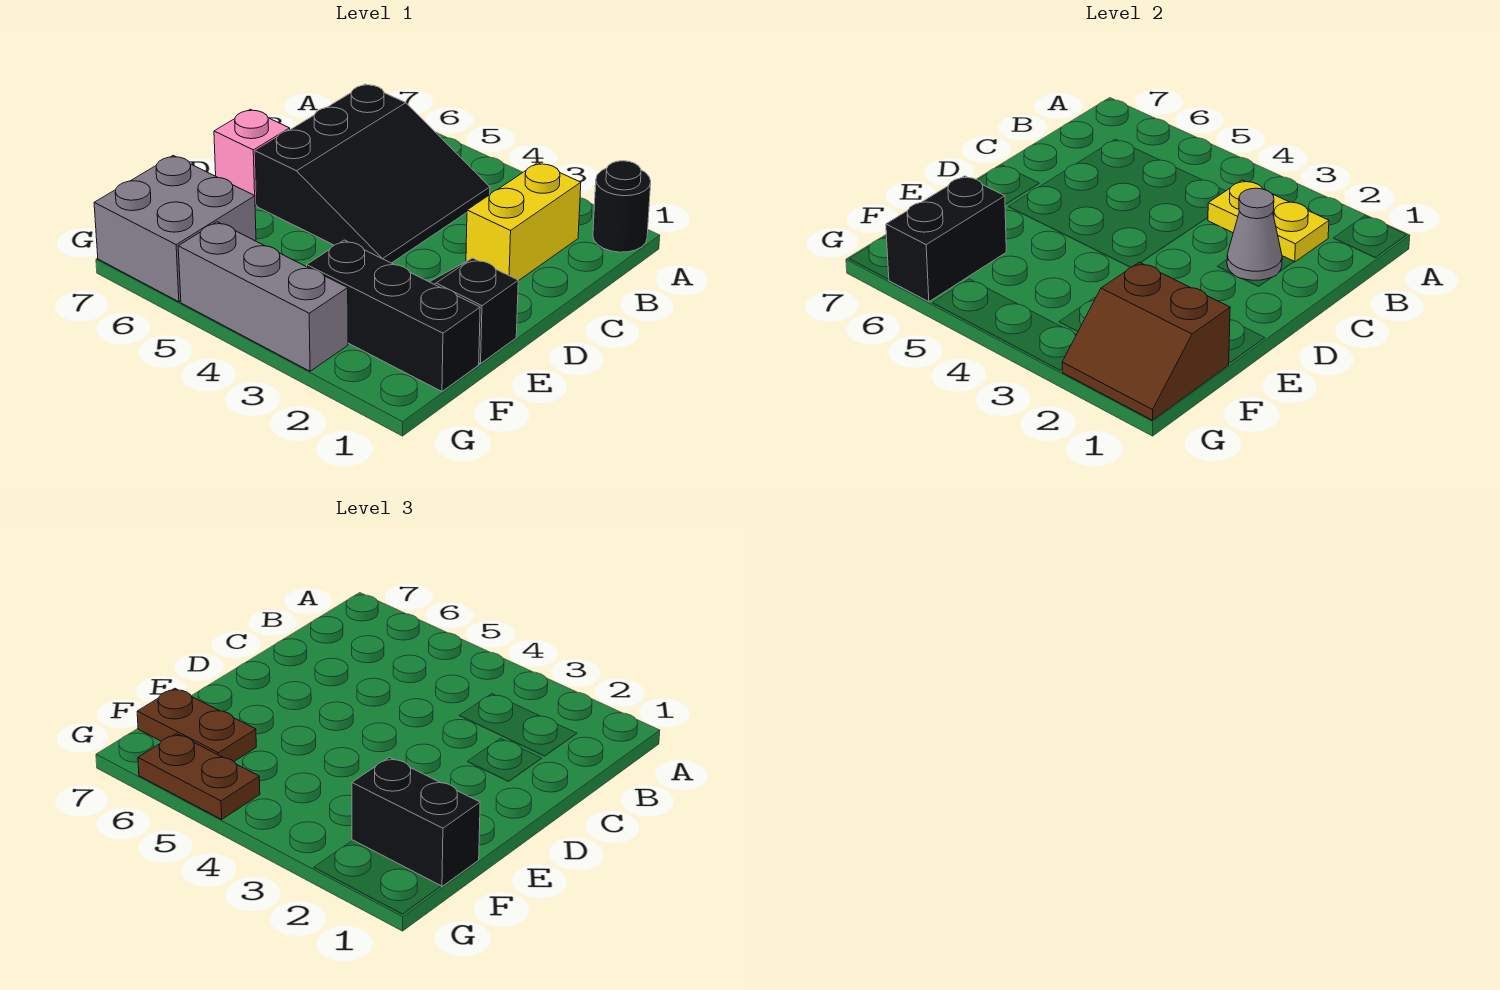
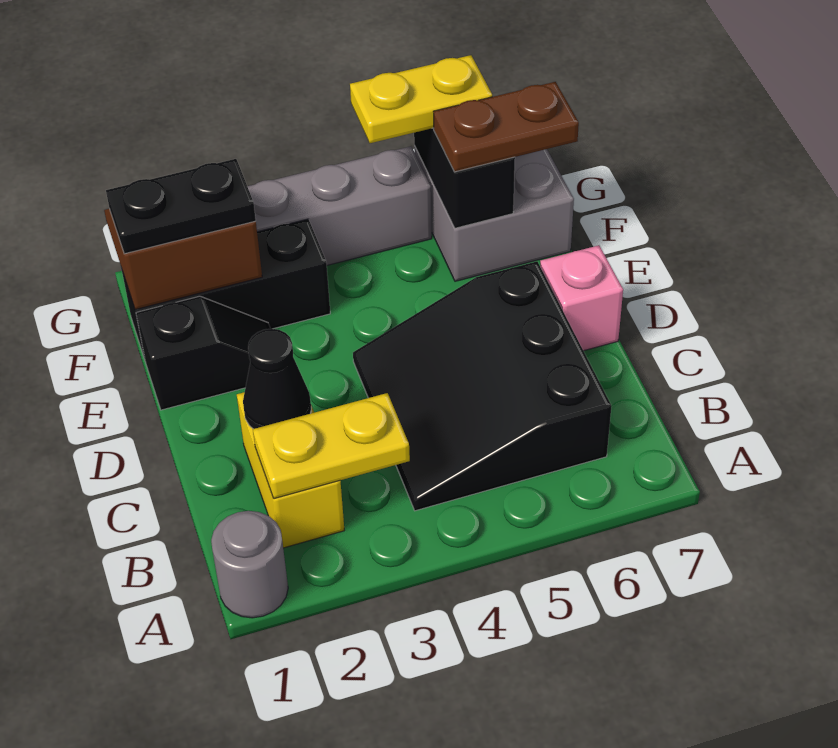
black round brick A1 level 1 -> grey round brick A1 level 1
grey cone C2 level 2 -> black cone C2 level 2
black brick F1:F2 level 3 -> black plate F1:F2 level 3
brown plate G5:G6 level 3 -> yellow plate G5:G6 level 3

